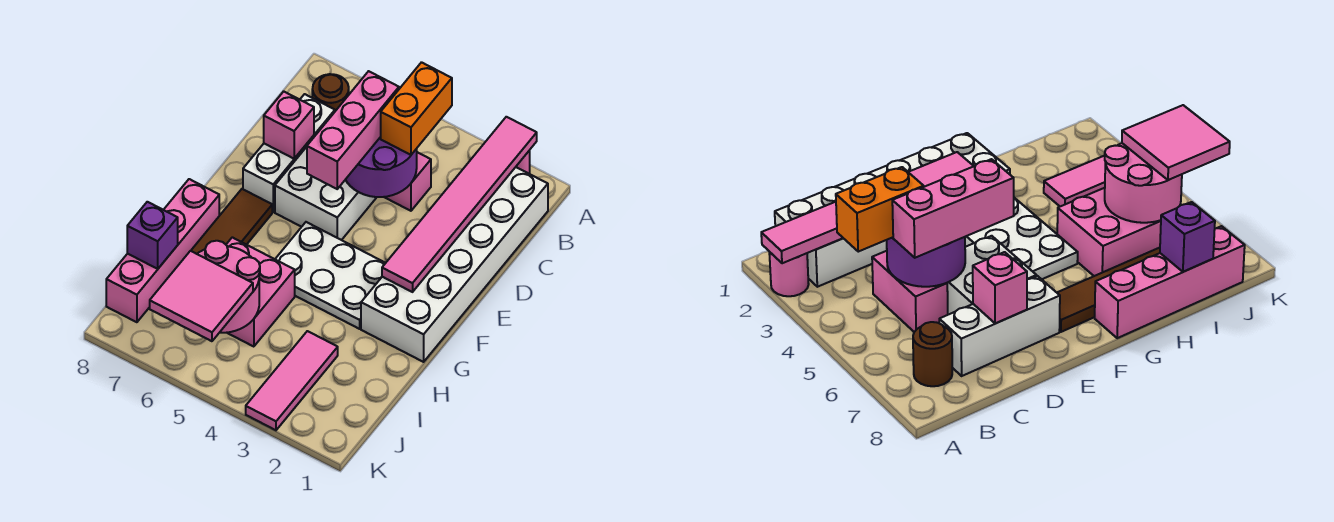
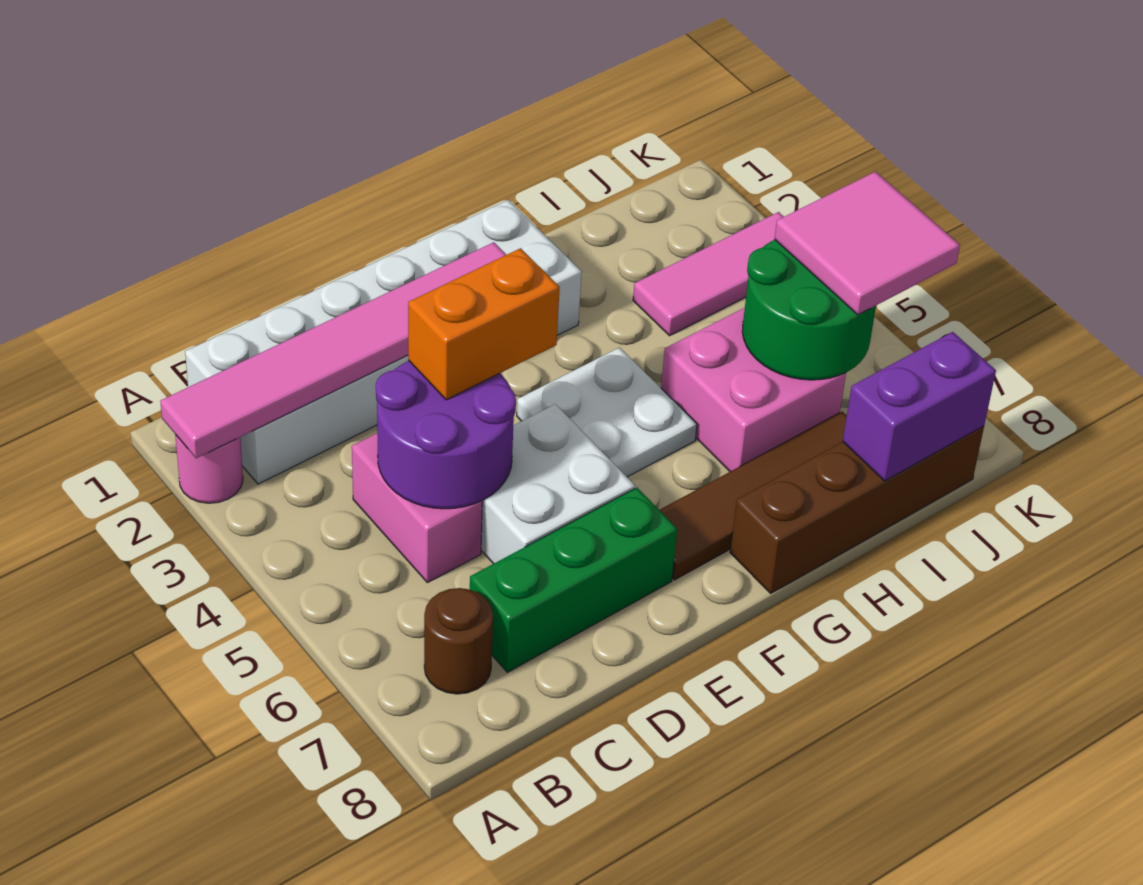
orange brick B4:C4 level 3 -> orange brick D4:E4 level 3
pink brick C5:E5 level 3 -> none
white brick C7:E7 level 1 -> green brick C7:E7 level 1
pink brick D7 level 2 -> none
white plate F3:G5 level 1 -> white plate F4:G5 level 1
pink brick G8:J8 level 1 -> brown brick G8:J8 level 1
pink round brick I5:J6 level 2 -> green round brick I5:J6 level 2
purple brick I8 level 2 -> purple brick I8:J8 level 2

